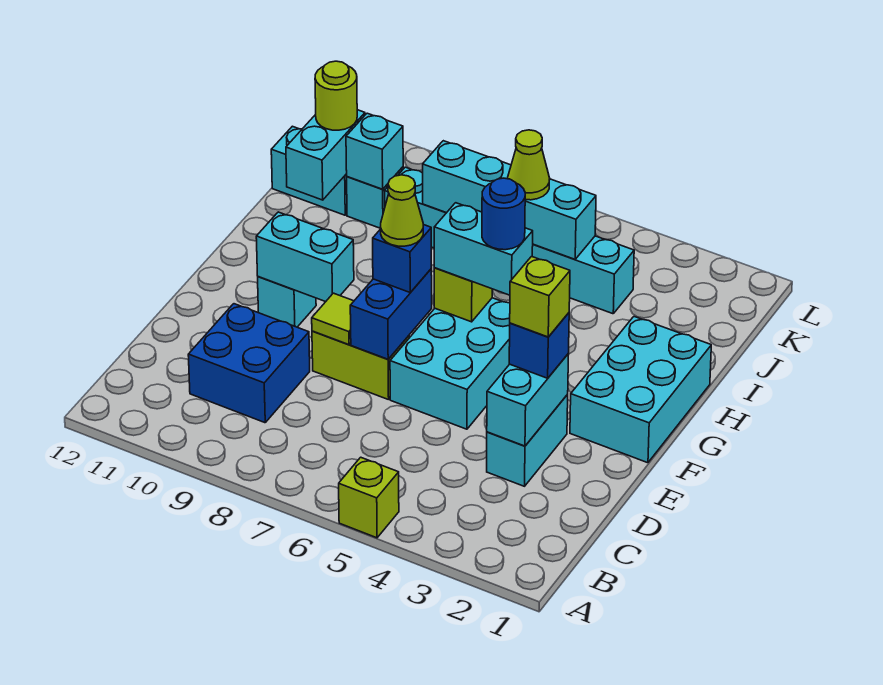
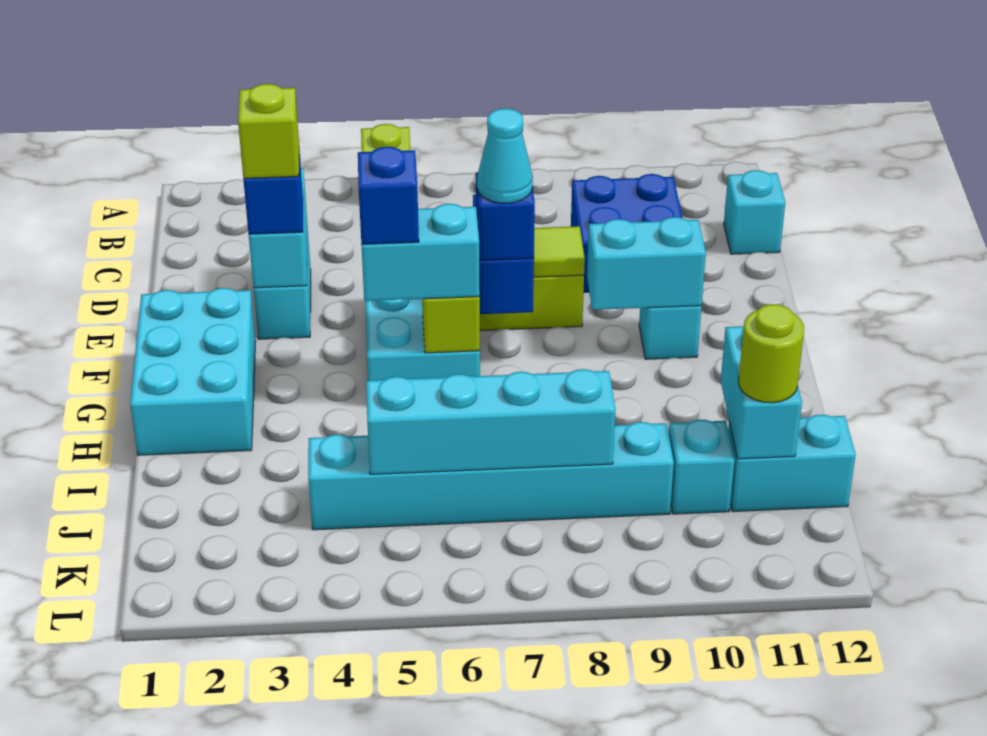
lime cone F7 level 4 -> cyan cone F7 level 4
blue round brick G5 level 4 -> blue brick G5 level 4
lime cone J6 level 3 -> none
cyan brick J10 level 2 -> cyan brick C12 level 1

